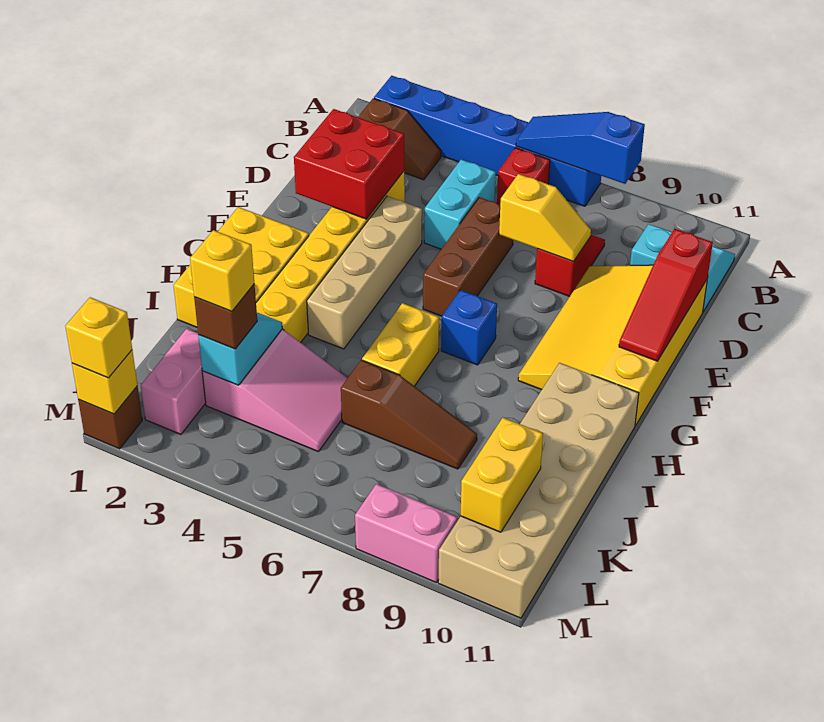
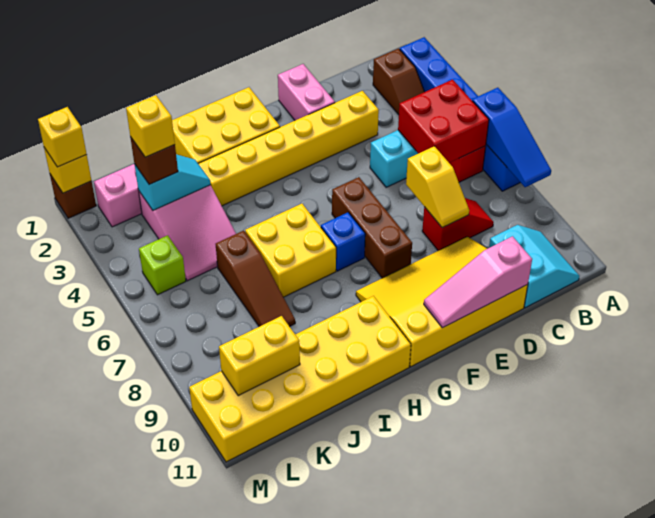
blue slope A6:A8 level 2 top 8 -> blue slope A6:A8 level 2 top 6
red brick D2:E3 level 2 -> red brick B5:C6 level 2
brown brick D6:F6 level 1 -> brown brick F6:F8 level 1
red slope D11:F11 level 2 top D -> pink slope D11:F11 level 2 top D
tan brick E4:H4 level 1 -> none
yellow brick H6:I6 level 1 -> yellow brick H6:I7 level 1
tan brick H10:M11 level 1 -> yellow brick H10:M11 level 1
none -> lime brick L5 level 1
pink brick M8:M9 level 1 -> pink brick E1:E2 level 1

